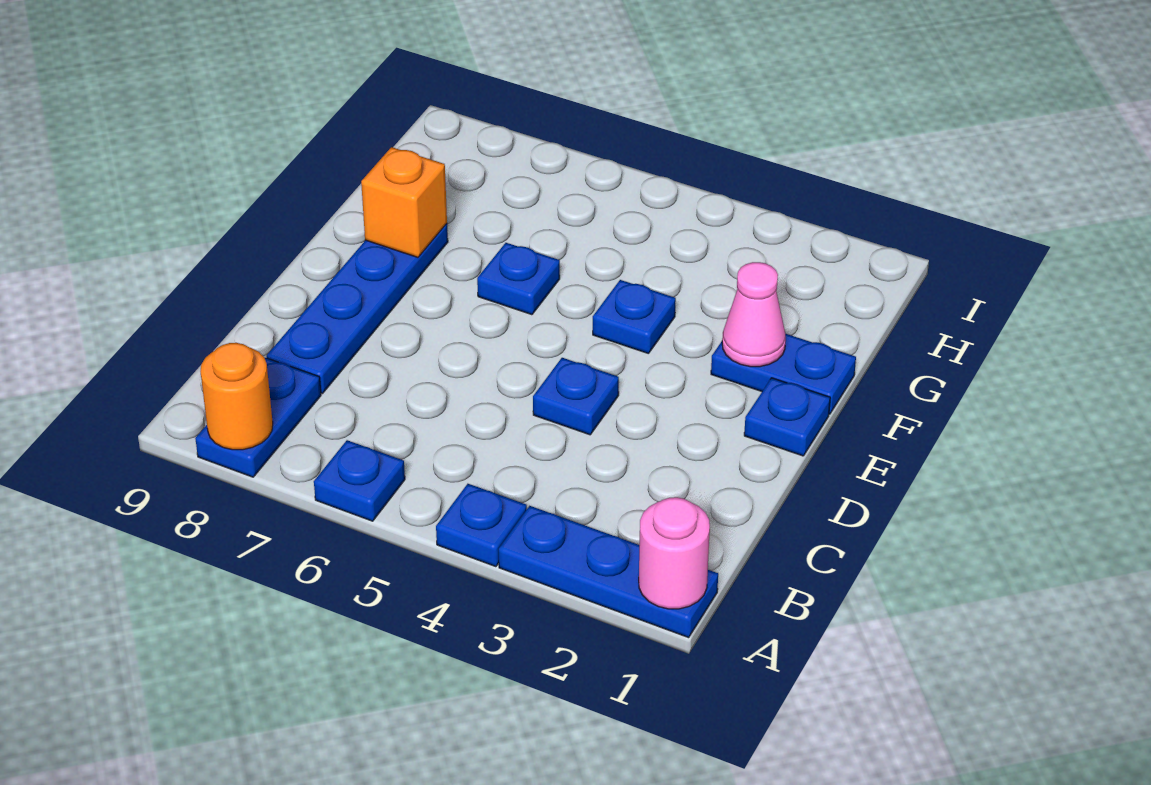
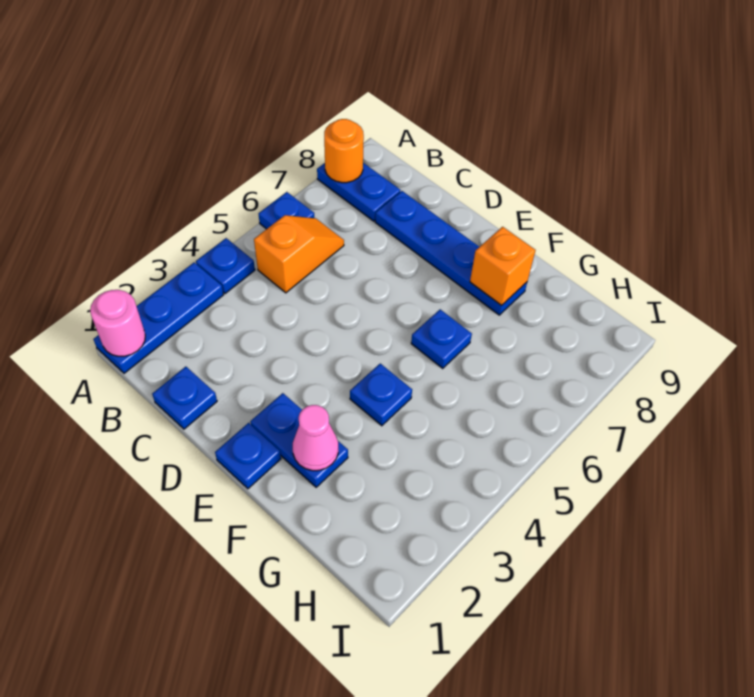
none -> orange slope B5:B6 level 1 top 5
blue plate D4 level 1 -> blue plate C1 level 1
blue plate F1:F2 level 1 -> blue plate E2:F2 level 1

